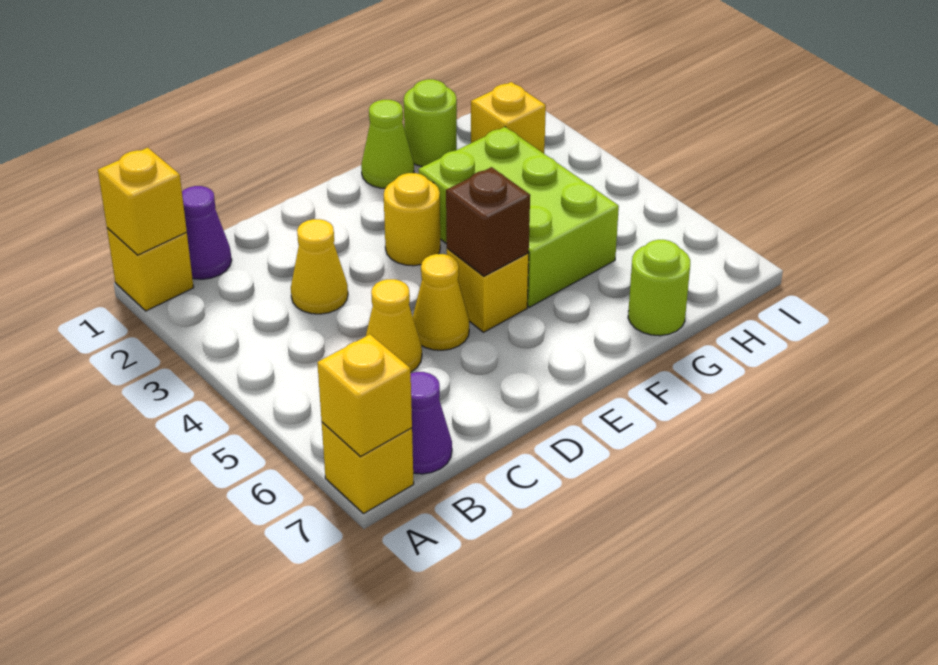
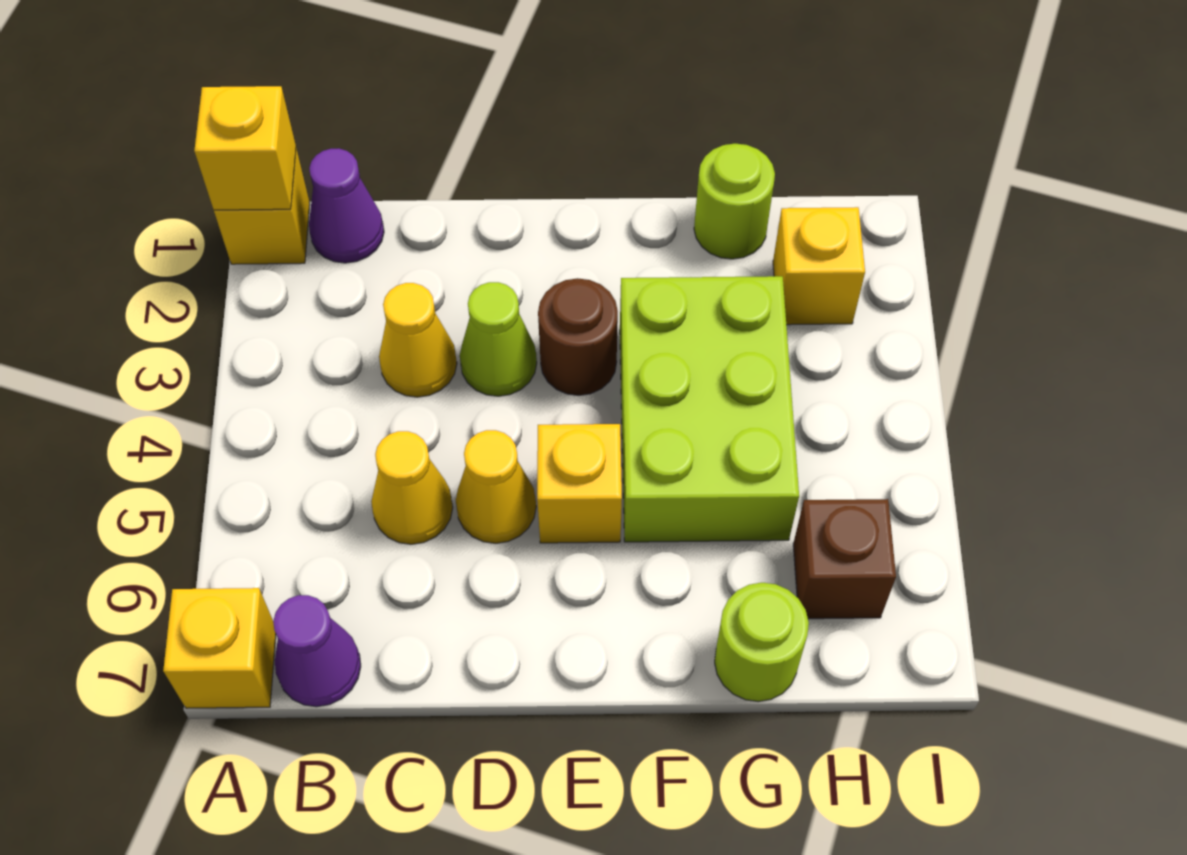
yellow brick A7 level 2 -> none
yellow round brick E3 level 1 -> brown round brick E3 level 1
brown brick E5 level 2 -> brown brick H6 level 1
lime cone F1 level 1 -> lime cone D3 level 1

